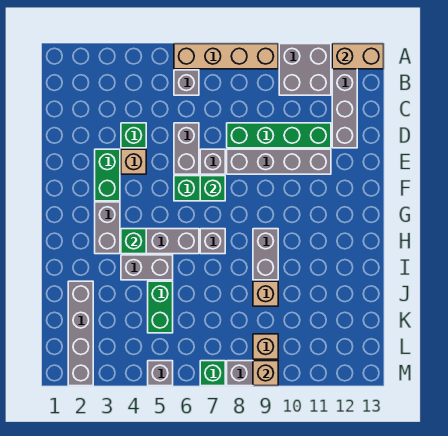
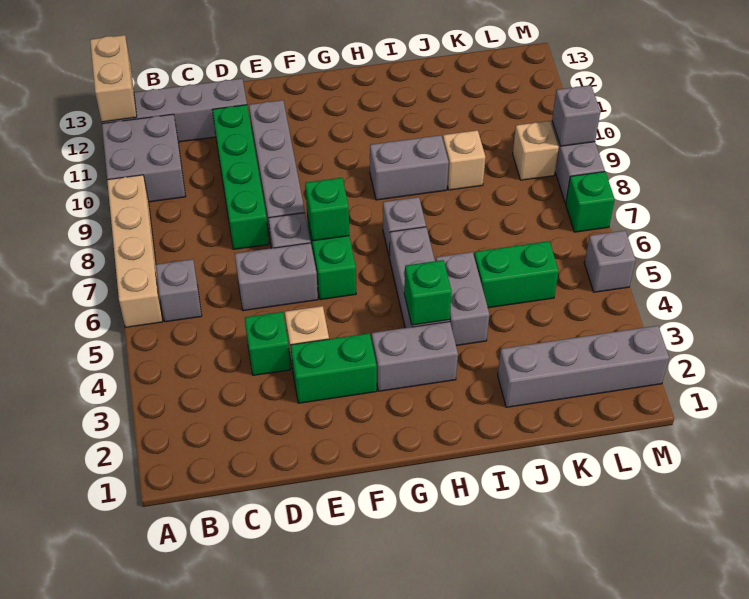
tan brick M9 level 2 -> grey brick M9 level 2

